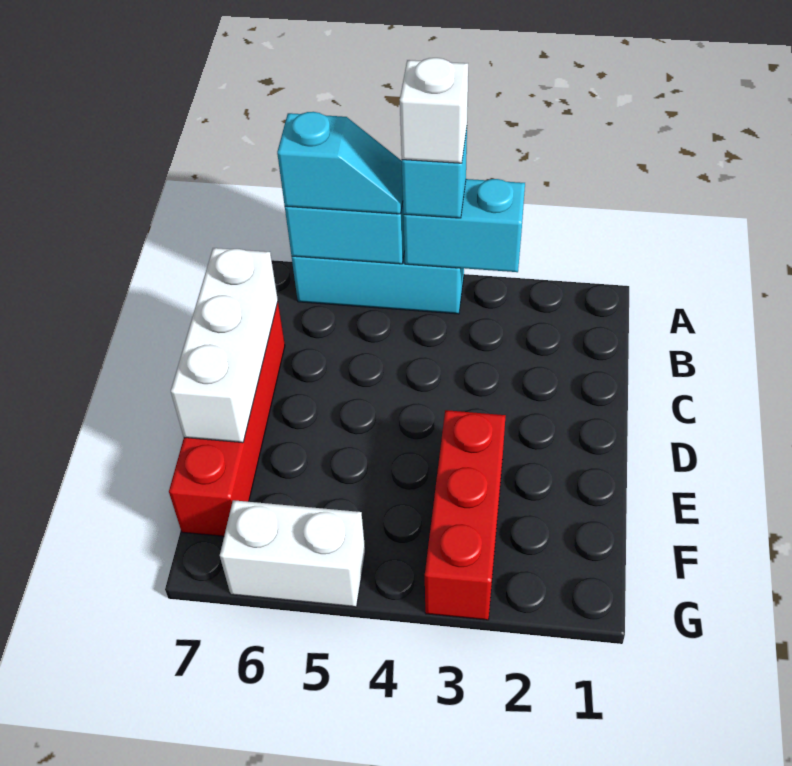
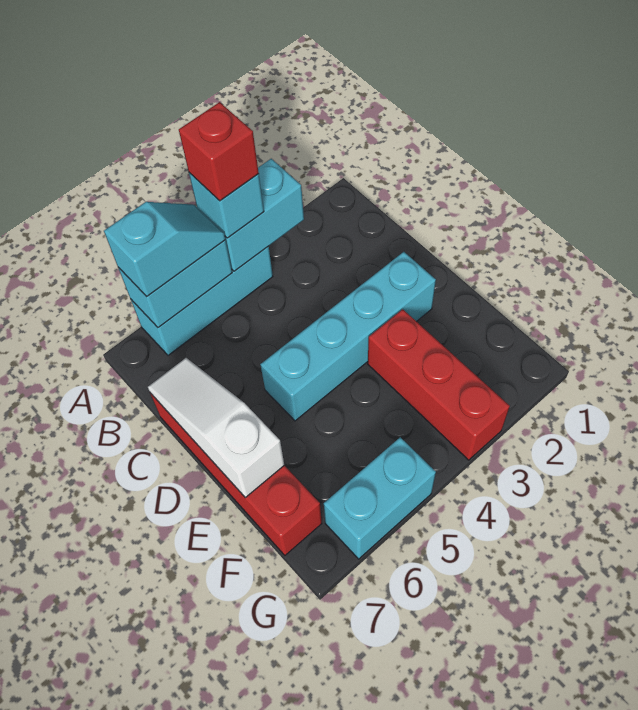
white brick A4 level 4 -> red brick A4 level 4
white brick C7:E7 level 2 -> white slope C7:E7 level 2 top E
none -> cyan brick D2:D5 level 1
white brick G5:G6 level 1 -> cyan brick G5:G6 level 1

